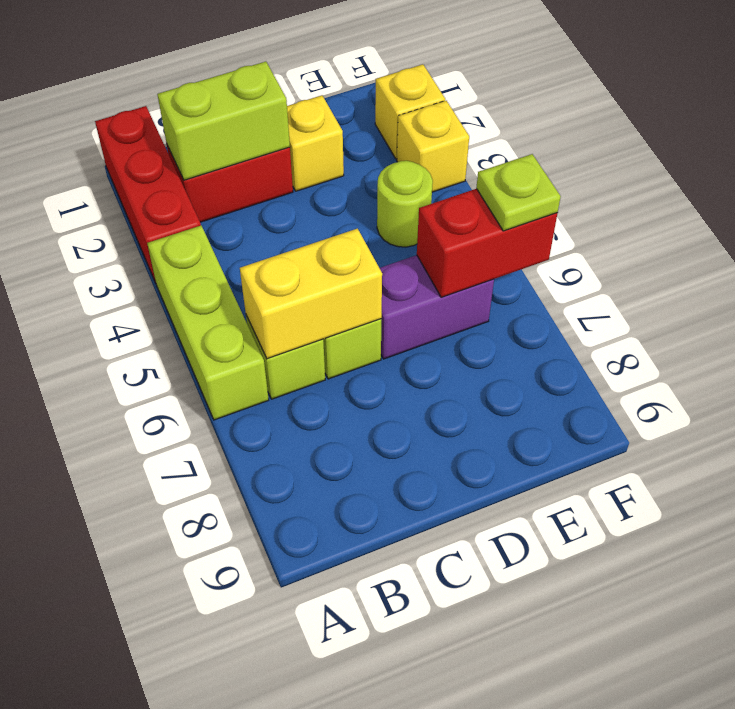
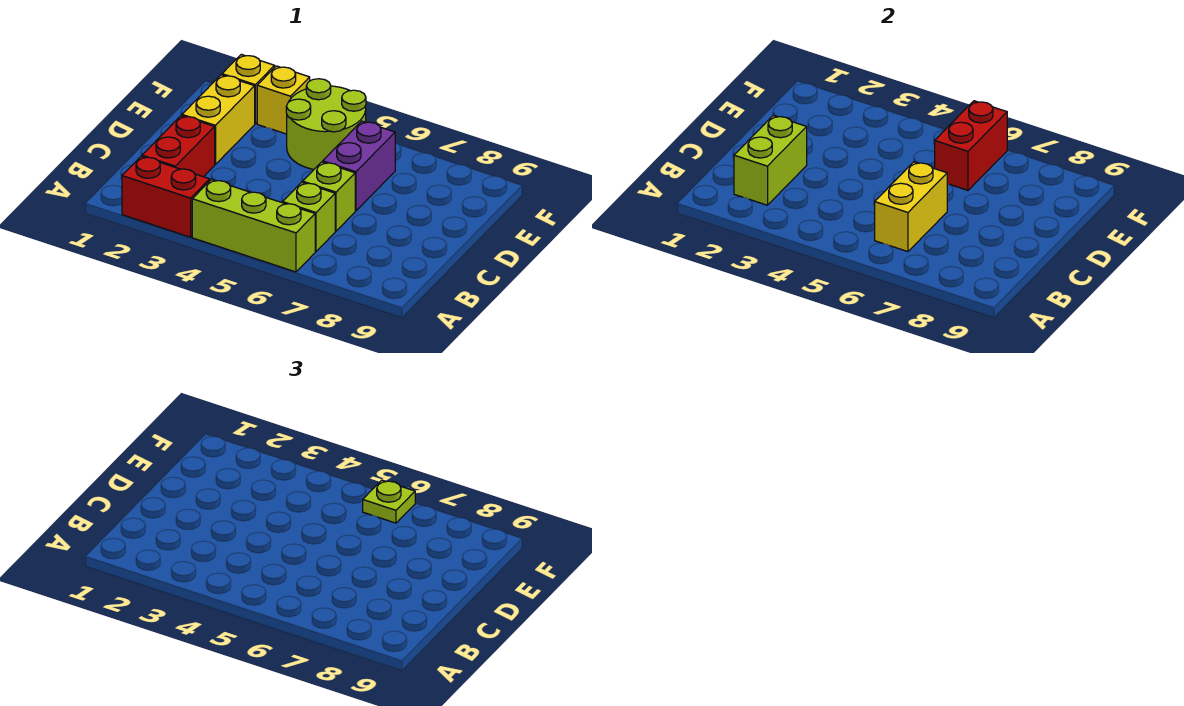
red brick A1:A3 level 1 -> red brick A2:A3 level 1
yellow brick D2 level 1 -> yellow brick D2:E2 level 1
lime round brick E4 level 1 -> lime round brick E4:F5 level 1

